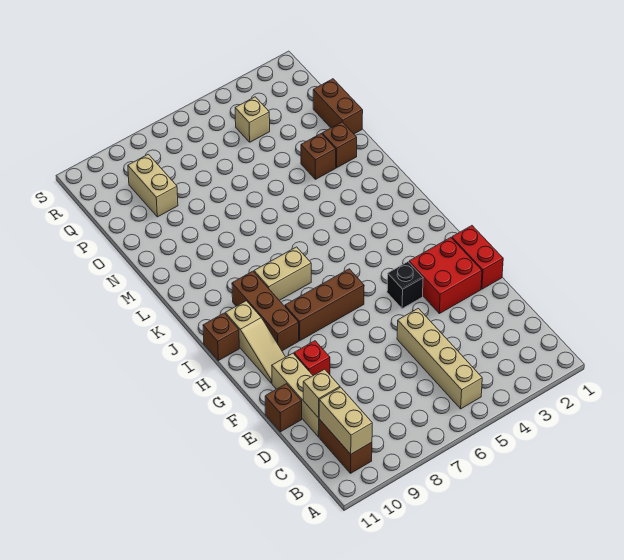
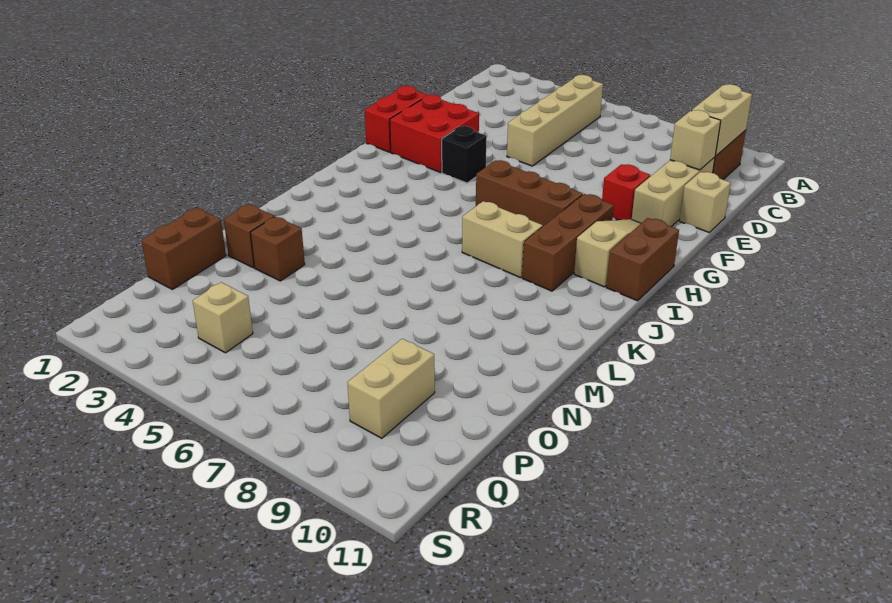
brown brick E11 level 1 -> tan brick E11 level 1
brown brick I11 level 1 -> brown brick H11:I11 level 1

